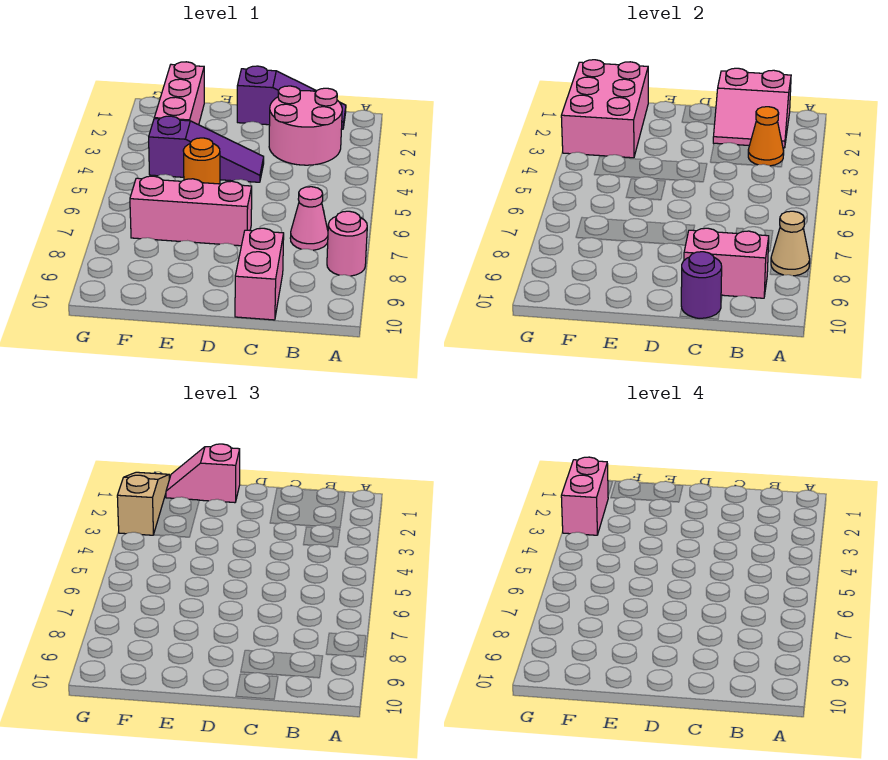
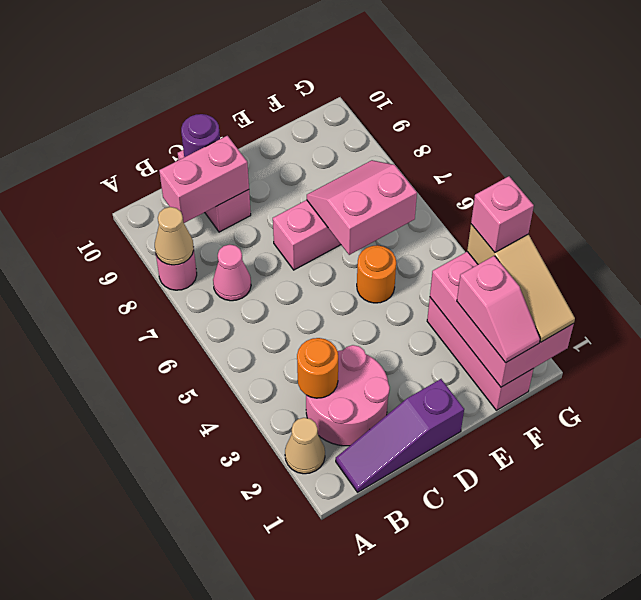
none -> tan cone A2 level 1
pink slope B1:C2 level 2 top 1 -> pink slope E6:F7 level 2 top 6
orange cone B3 level 2 -> orange round brick B3 level 2
purple slope D4:F4 level 1 top F -> none
pink slope E1:F1 level 3 top E -> pink slope F1:F2 level 3 top 2
pink brick G2:G3 level 4 -> pink brick G3 level 4

